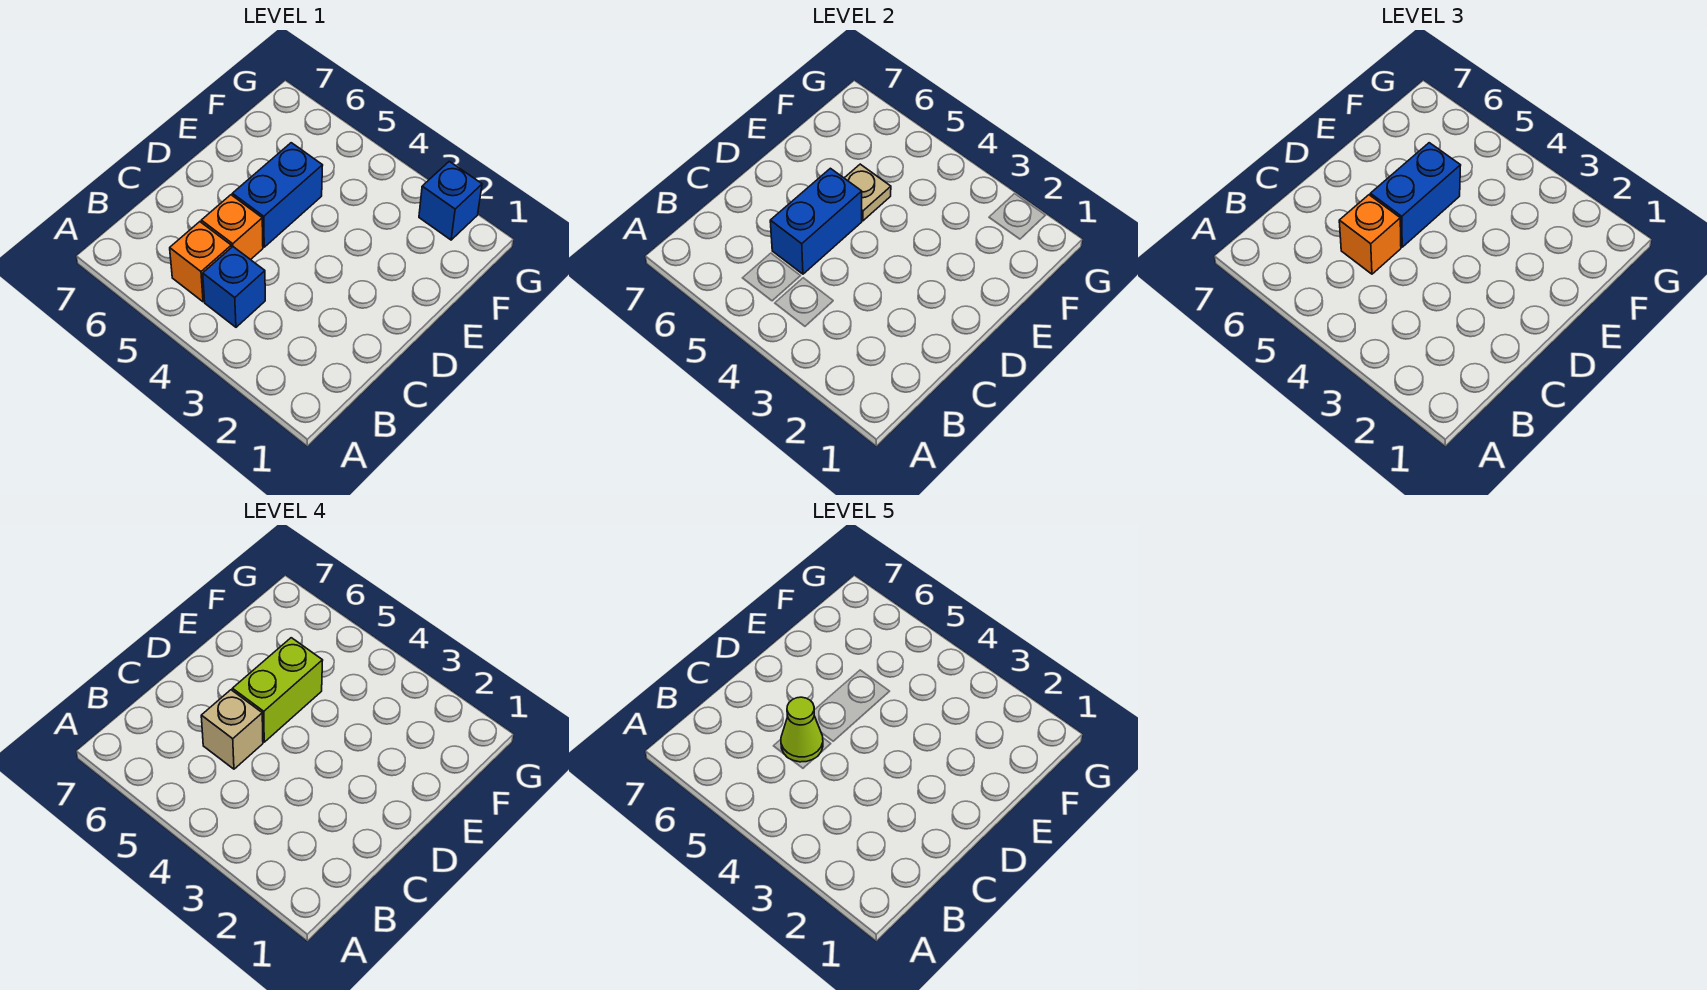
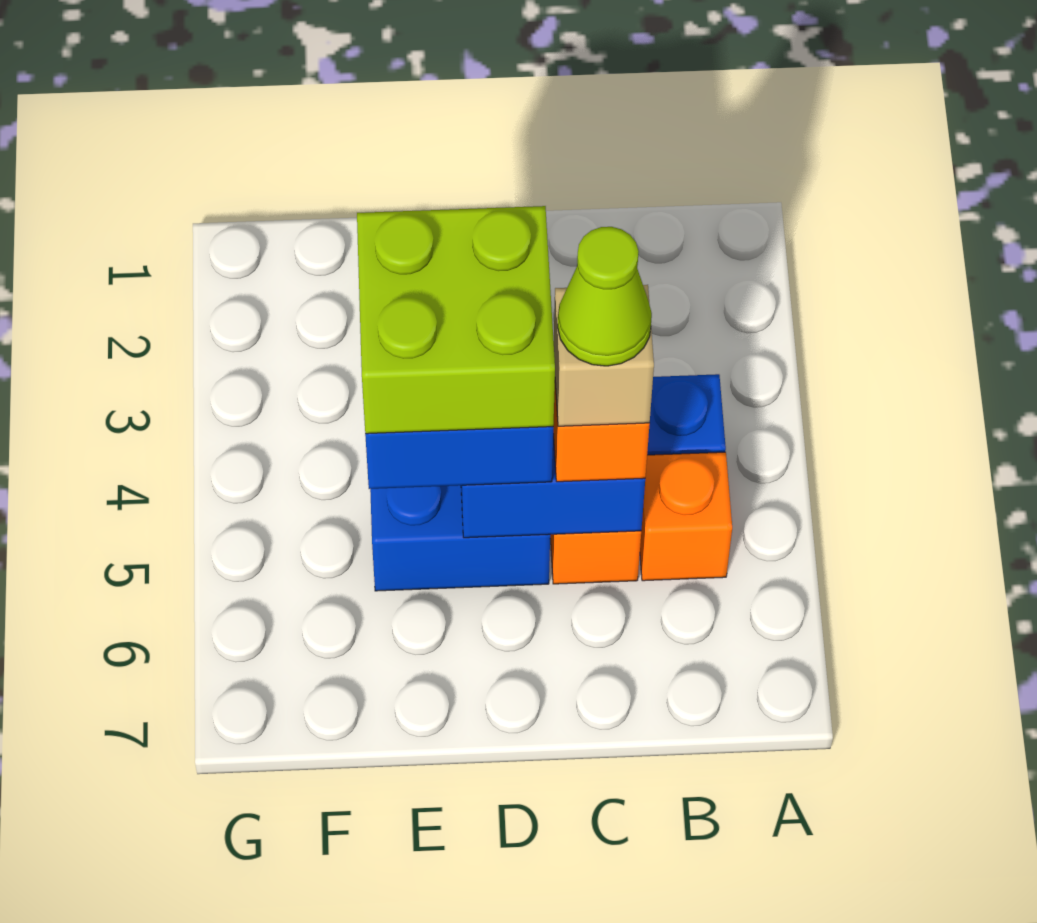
lime brick D5:E5 level 4 -> lime brick D4:E5 level 4
tan plate E5 level 2 -> none
blue brick G2 level 1 -> none

